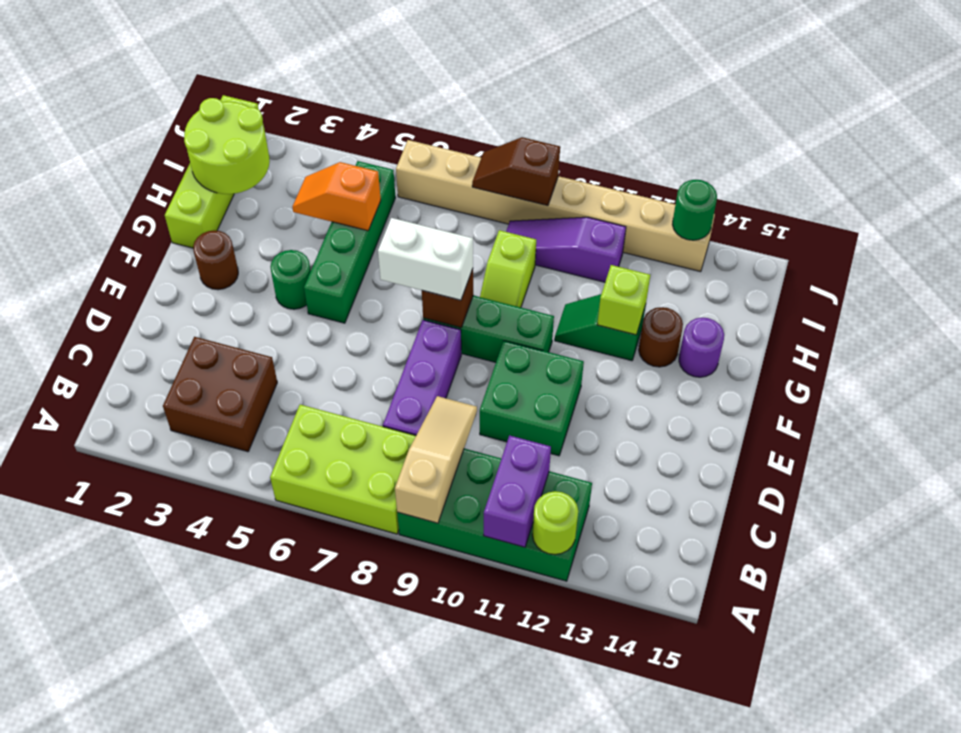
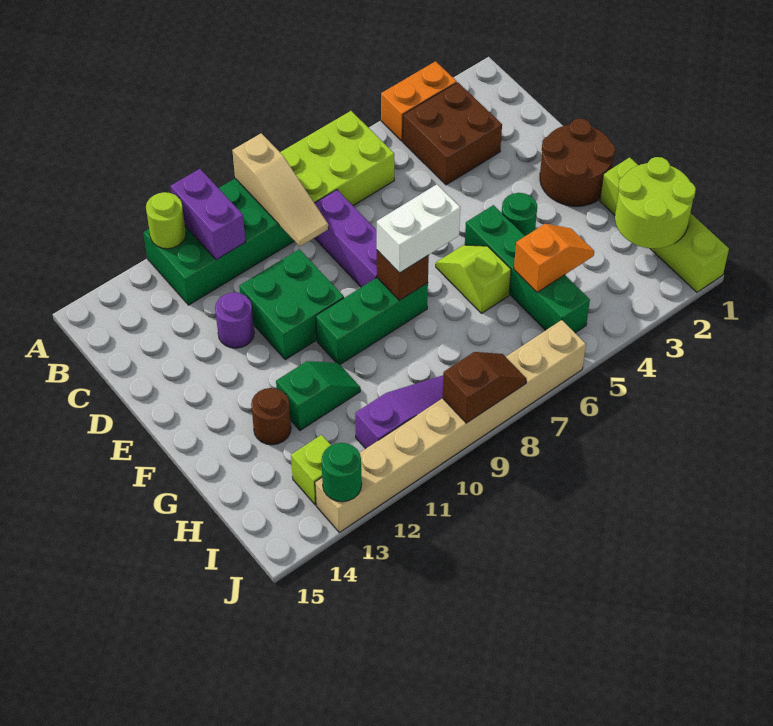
none -> orange brick A3:A4 level 1
brown round brick F2 level 1 -> brown round brick E1:F2 level 1
lime slope G9:H9 level 1 top H -> lime slope F6:G6 level 1 top G
lime brick G12 level 2 -> lime brick I13 level 1
purple round brick G14 level 1 -> purple round brick D12 level 1

